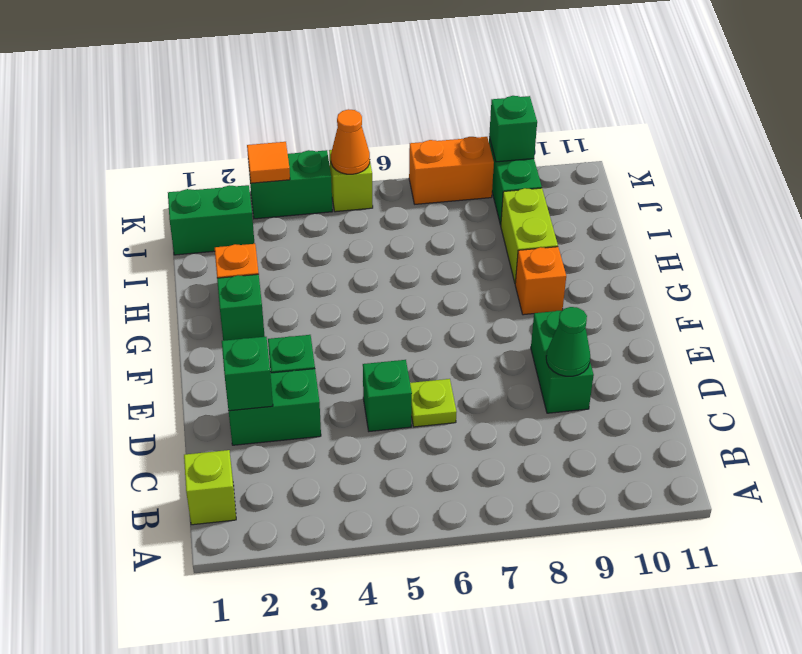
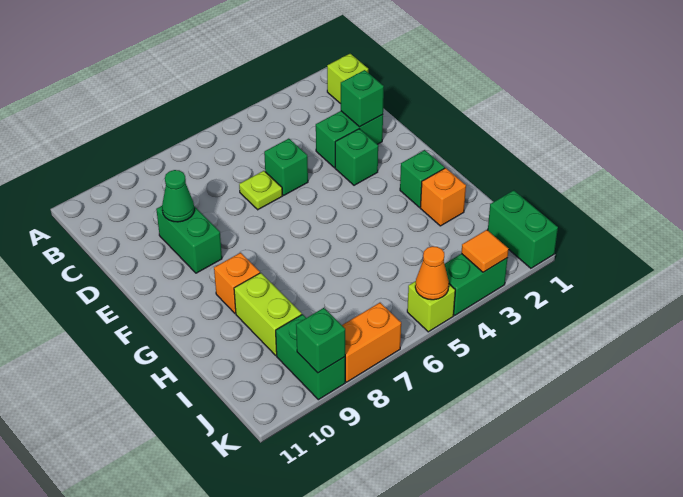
green brick J1:J2 level 1 -> green brick J1:K1 level 1

